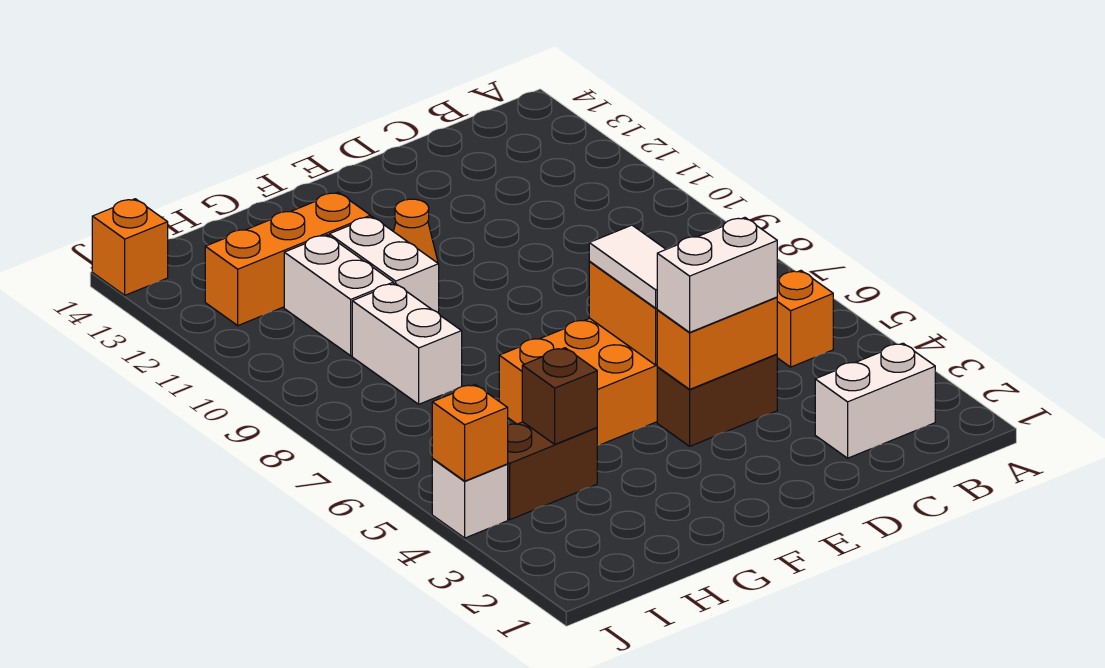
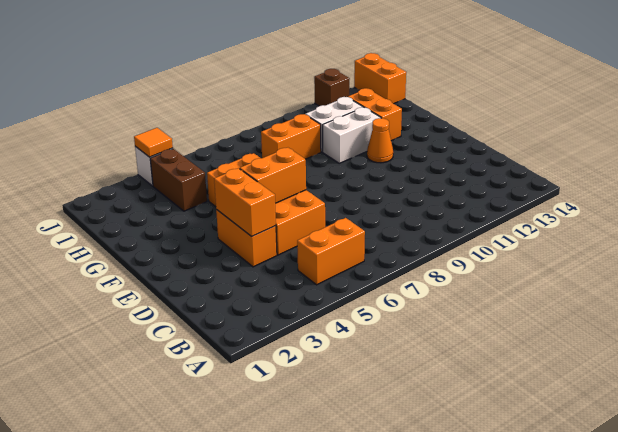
white brick B2:C2 level 1 -> none
orange brick B5 level 1 -> orange brick B5:B6 level 1
brown brick D4:E4 level 1 -> orange brick D4:E4 level 1
white brick D4:E4 level 3 -> none
white tile E5:E6 level 3 -> none
orange brick G12:I12 level 1 -> orange brick G12:H12 level 1
brown brick H4 level 2 -> brown brick J12 level 1
white brick H8:H9 level 1 -> orange brick H8:H9 level 1
orange brick J4 level 2 -> orange tile J4 level 2
orange brick J14 level 1 -> orange brick I14:J14 level 1

